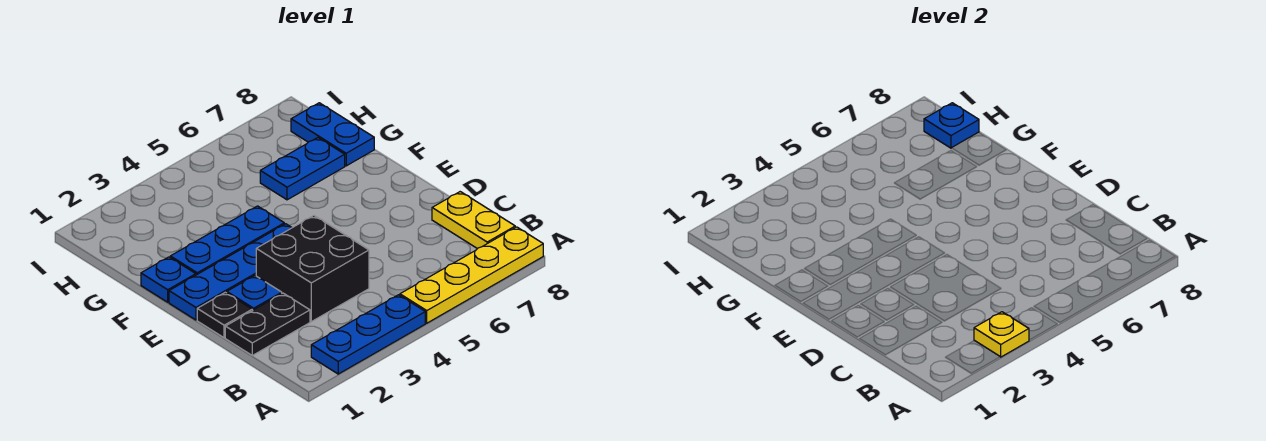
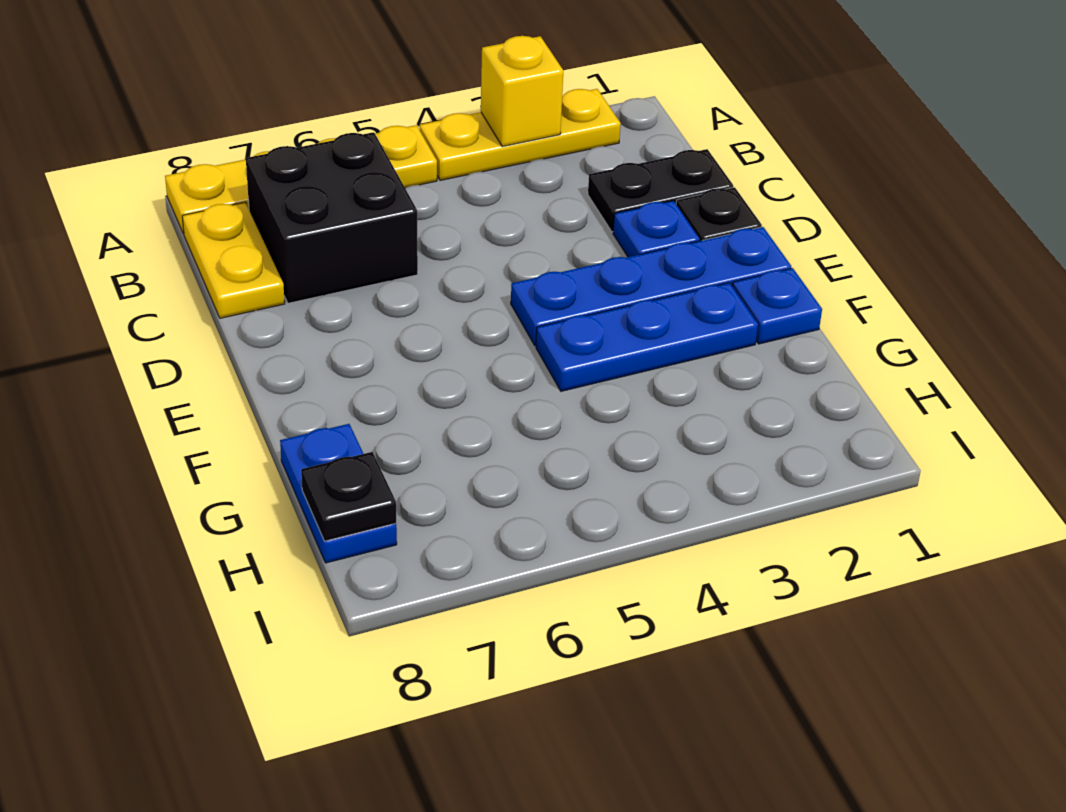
blue plate A2:A4 level 1 -> yellow plate A2:A4 level 1
yellow plate A3 level 2 -> yellow brick A3 level 2
black brick C3:D4 level 1 -> black brick B6:C7 level 1
blue plate G6:G7 level 1 -> none
blue plate H8 level 2 -> black plate H8 level 2

